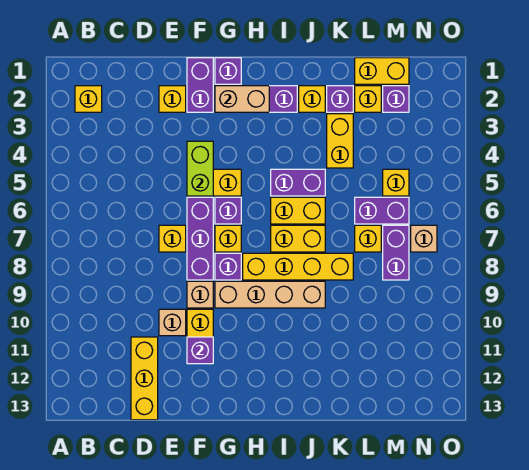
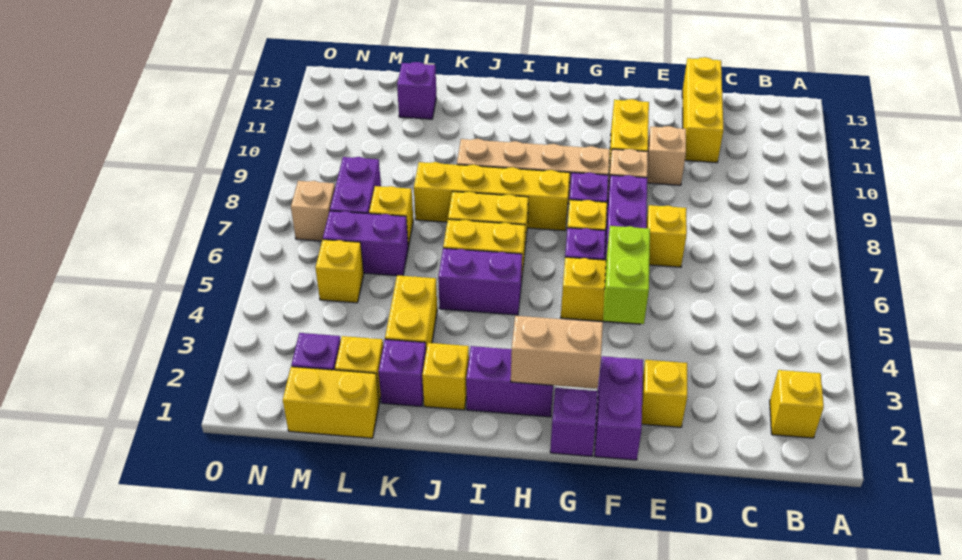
purple brick F11 level 2 -> purple brick L12 level 1

